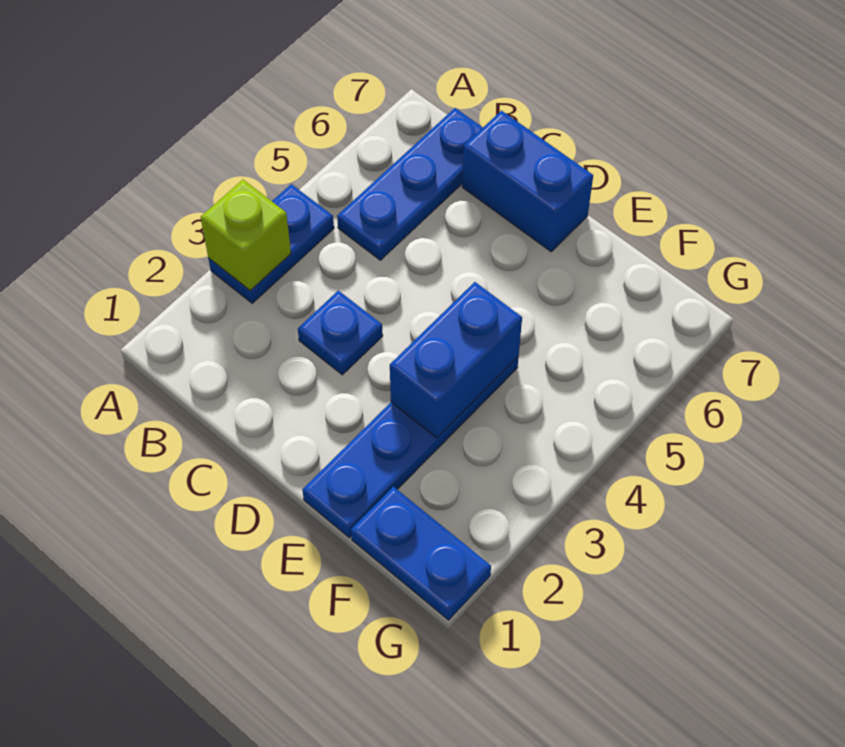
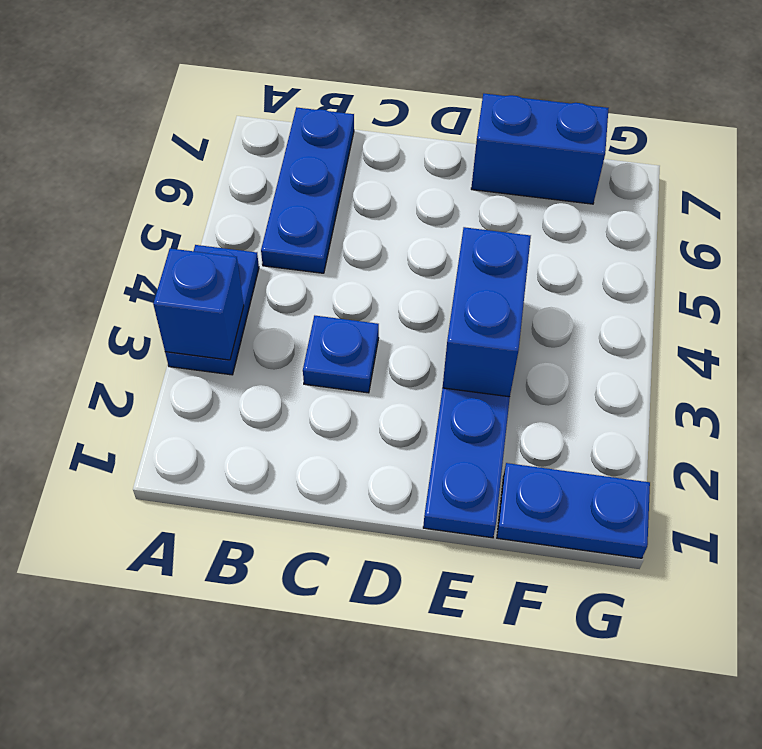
lime brick A3 level 2 -> blue brick A3 level 2
blue brick C7:D7 level 1 -> blue brick E7:F7 level 1

